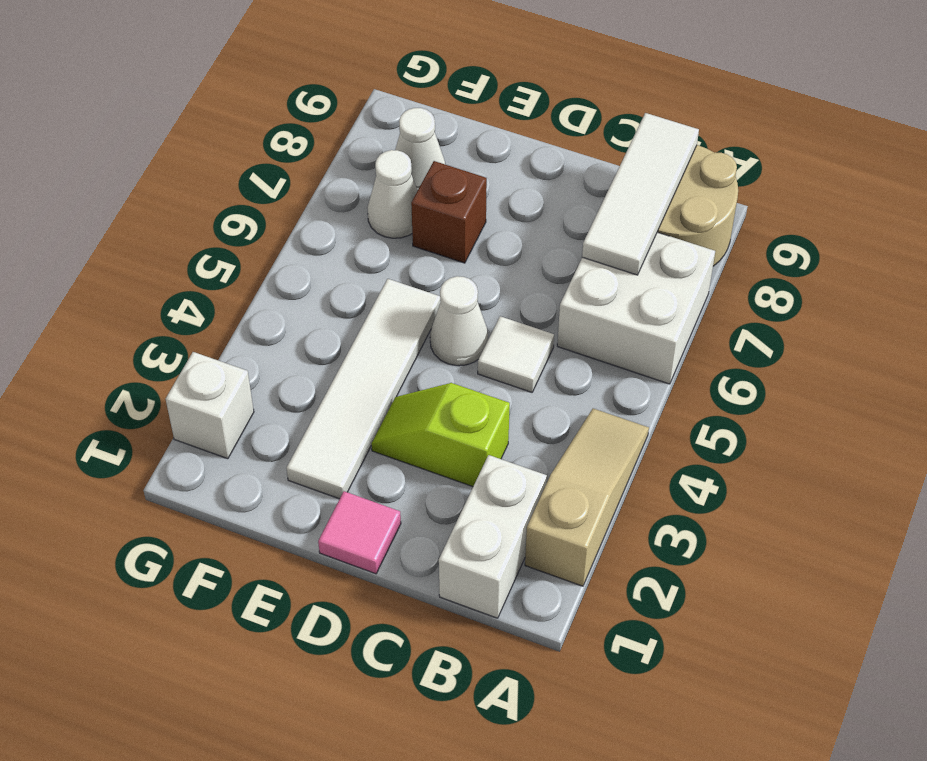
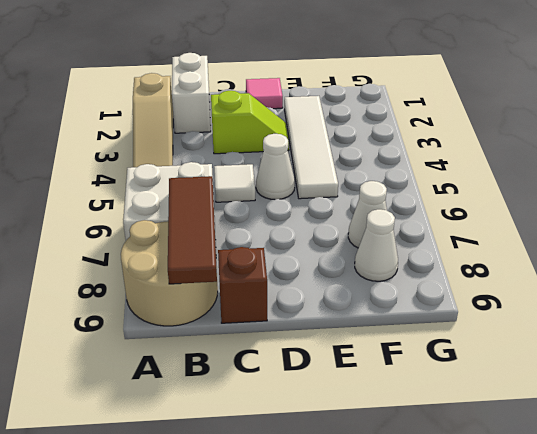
white tile B7:B9 level 2 -> brown tile B7:B9 level 2
brown brick E7 level 1 -> brown brick C9 level 1
white brick G2 level 1 -> none

